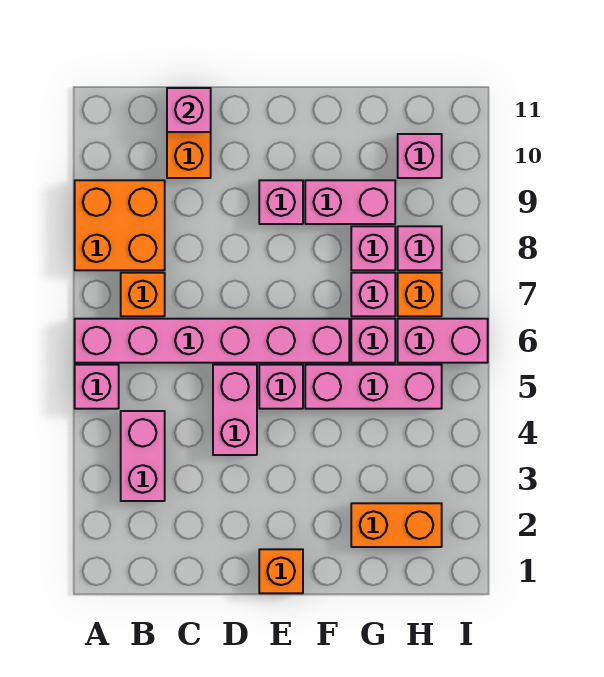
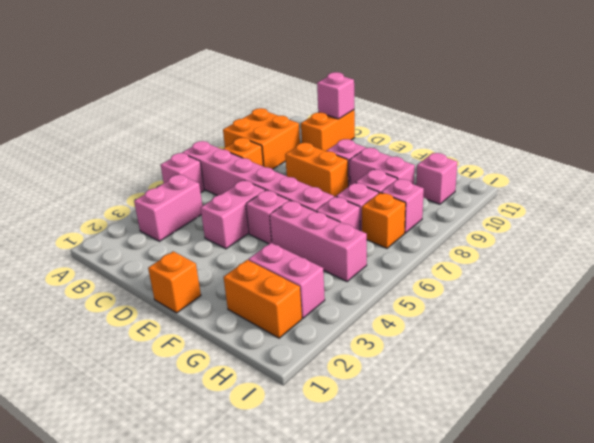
none -> orange brick D8:E8 level 1
pink brick H6:I6 level 1 -> pink brick G3:H3 level 1

